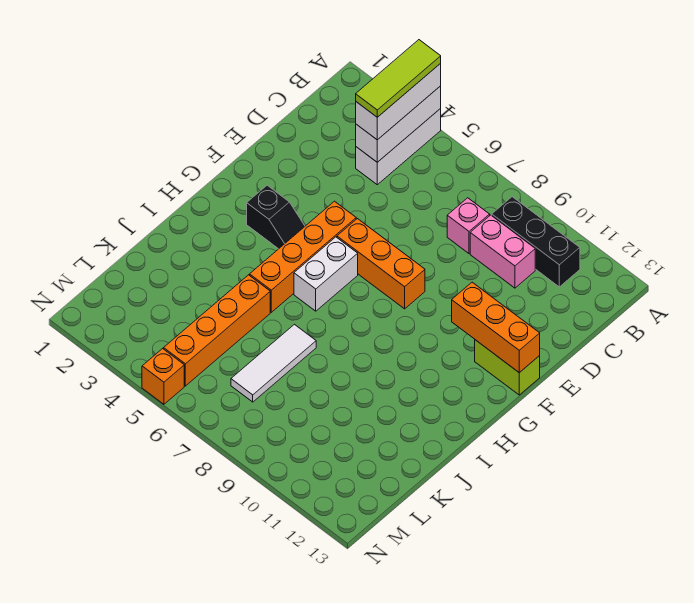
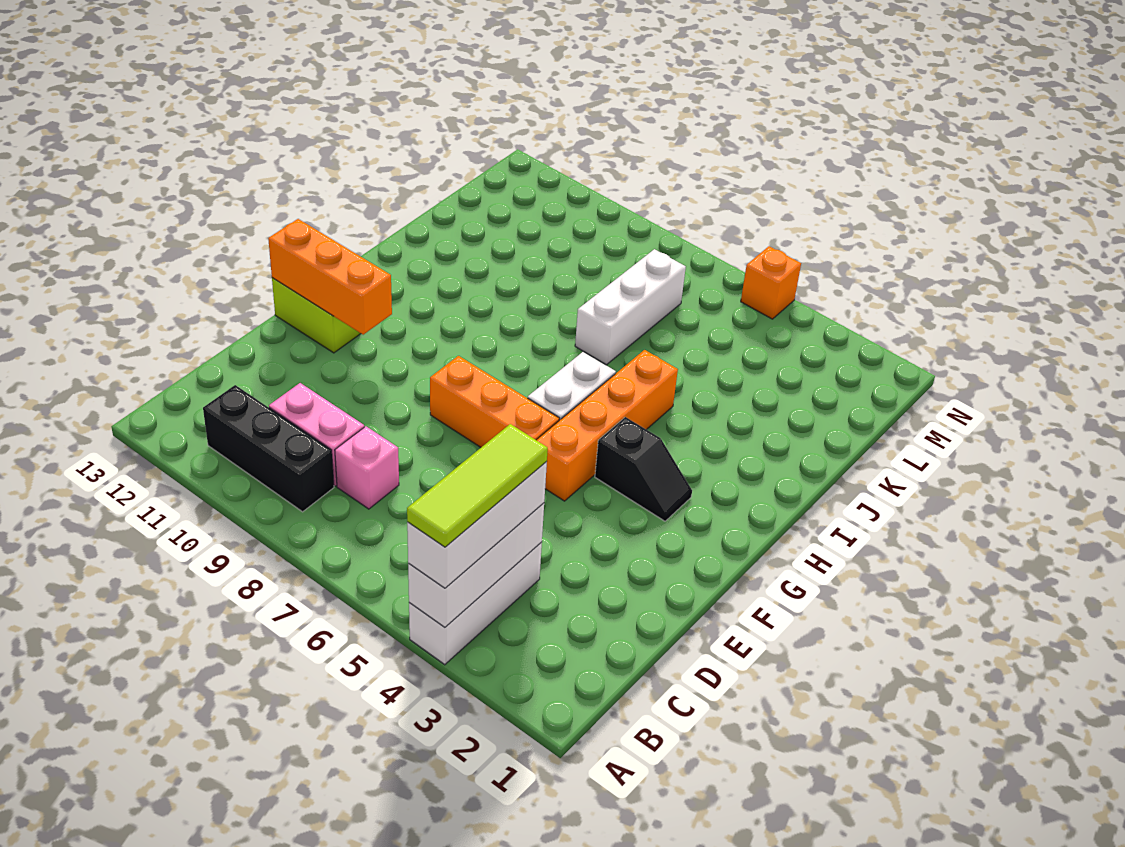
black slope G3:G4 level 1 top 3 -> black slope G3:G4 level 1 top 4
orange brick J5:M5 level 1 -> none
white tile J7:L7 level 1 -> white brick J7:L7 level 1

